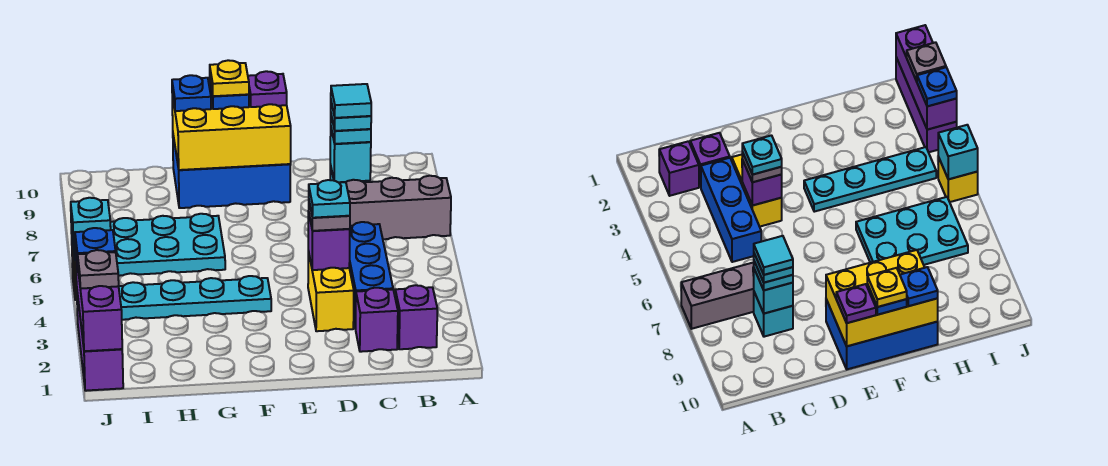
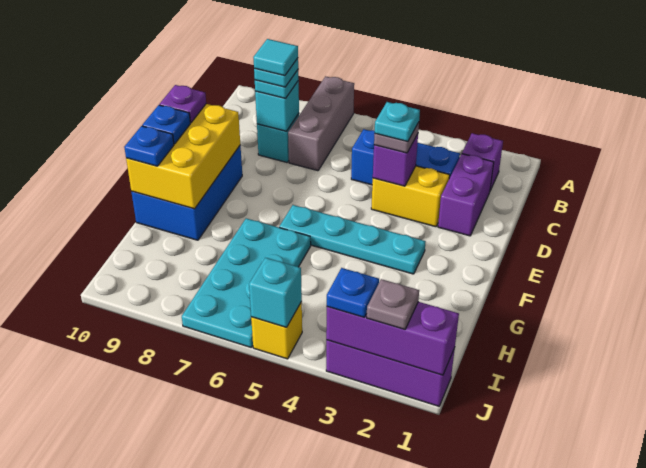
purple brick C2 level 1 -> purple brick C2:D2 level 1
cyan plate F4:I4 level 1 -> cyan plate F3:F6 level 1
yellow plate F10 level 4 -> none
cyan plate G6:I7 level 1 -> cyan plate G6:J7 level 1

